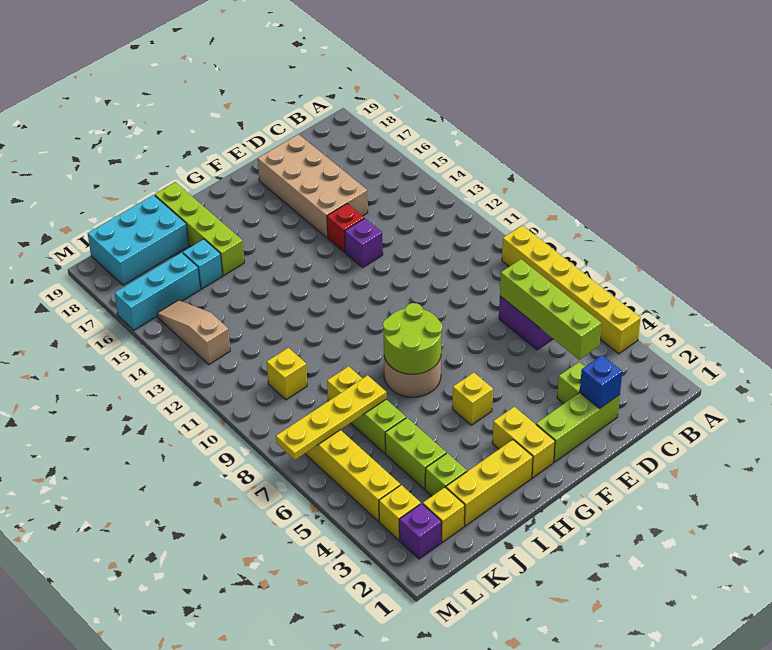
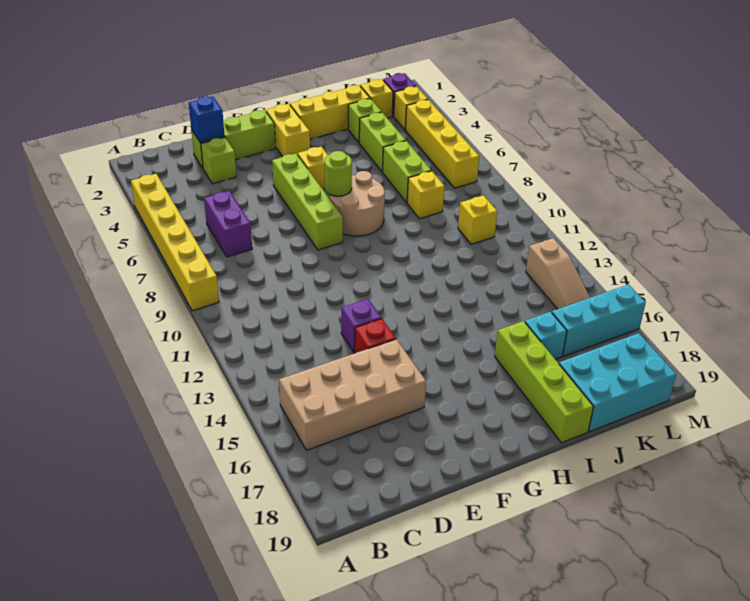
lime brick C4:C7 level 2 -> lime brick F5:F8 level 1
tan brick D15:E18 level 1 -> tan brick B15:E16 level 1
lime round brick G7:H8 level 2 -> lime round brick G7 level 2
yellow plate J7:M7 level 2 -> none

